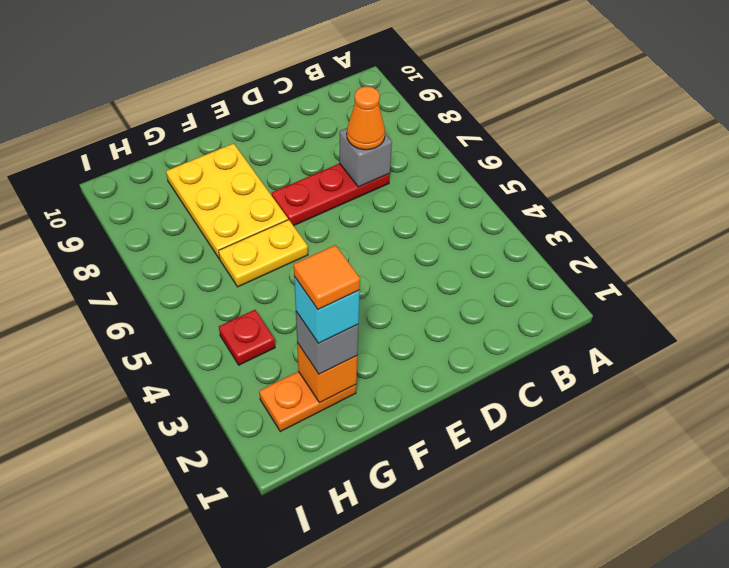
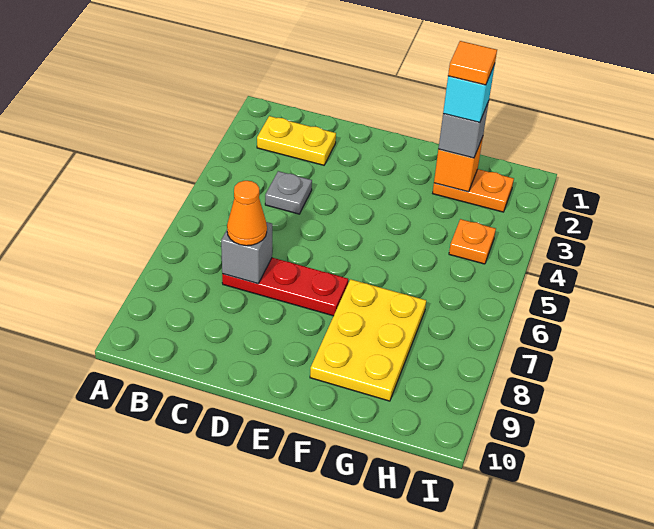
none -> grey plate C4 level 1
yellow plate F6:G6 level 1 -> yellow plate B2:C2 level 1
red plate H4 level 1 -> orange plate H4 level 1

